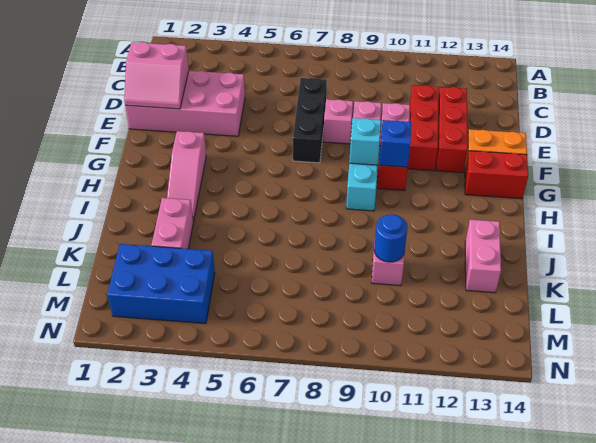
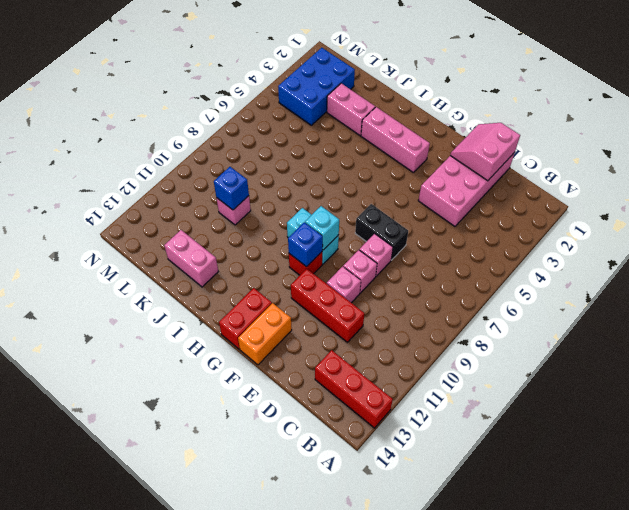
black brick D7:F7 level 1 -> black brick E7:F7 level 1
red brick D12:F12 level 1 -> red brick A13:C13 level 1
pink slope G3:I3 level 1 top G -> pink brick G3:I3 level 1
blue round brick K10 level 2 -> blue brick K10 level 2

